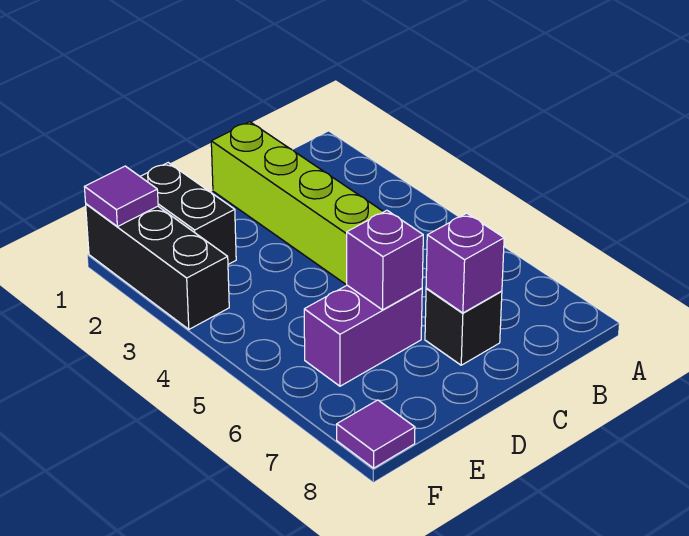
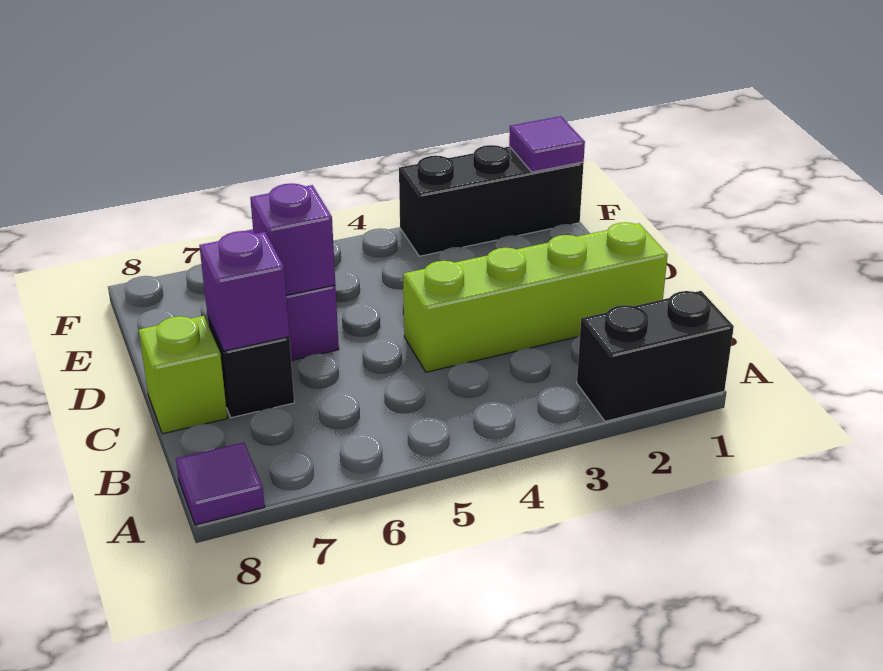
none -> lime brick C8 level 1
black brick E1:E2 level 1 -> black brick A1:A2 level 1
purple tile F8 level 1 -> purple tile A8 level 1

